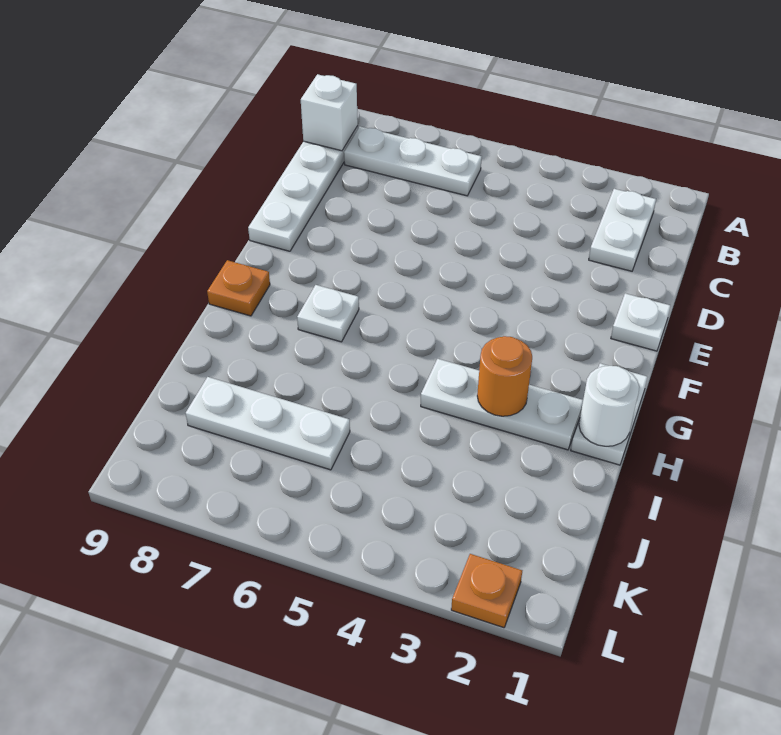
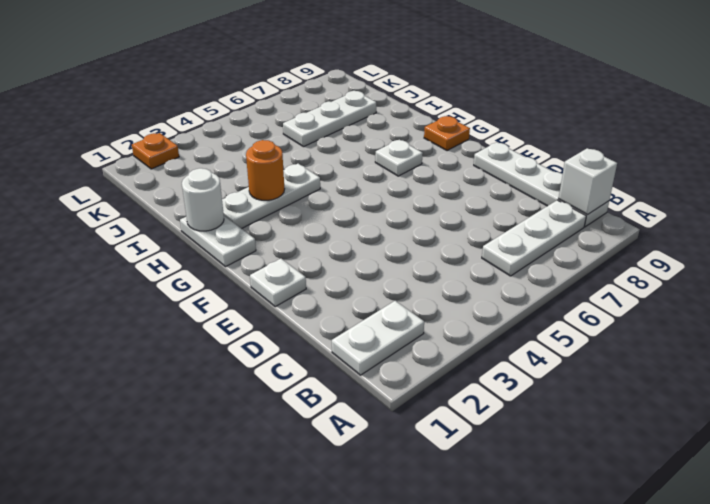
white plate B2:C2 level 1 -> white plate B1:B2 level 1

